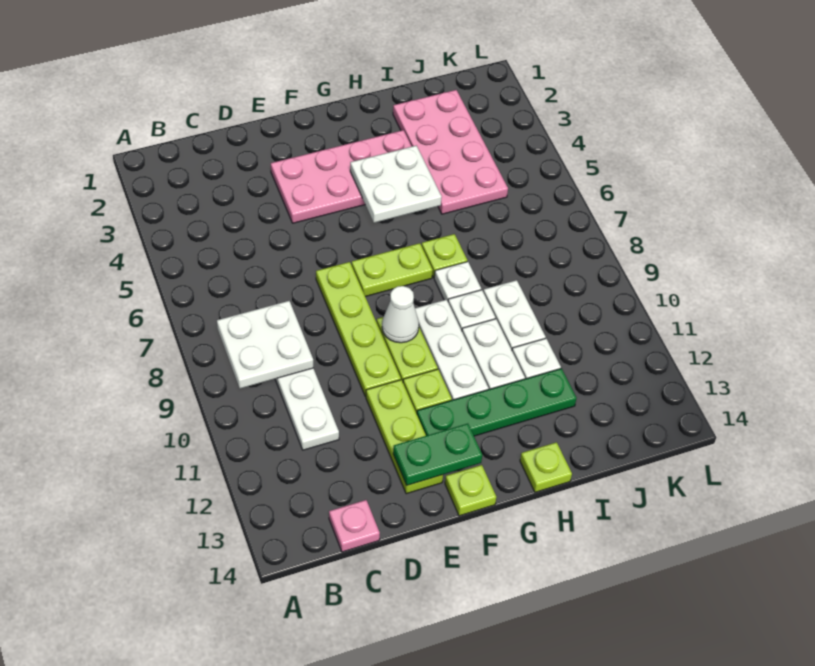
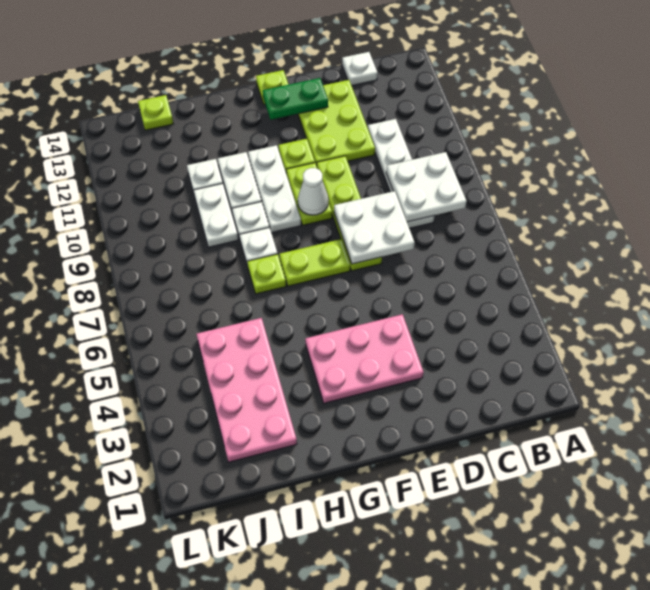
pink plate C14 level 1 -> white plate C14 level 1
pink plate E3:H4 level 1 -> pink plate E3:G4 level 1
lime plate E11:E13 level 1 -> lime plate D11:E13 level 1
green plate F12:I12 level 1 -> none
white plate G4:H5 level 2 -> white plate D7:E8 level 2
lime plate H14 level 1 -> lime plate J14 level 1

